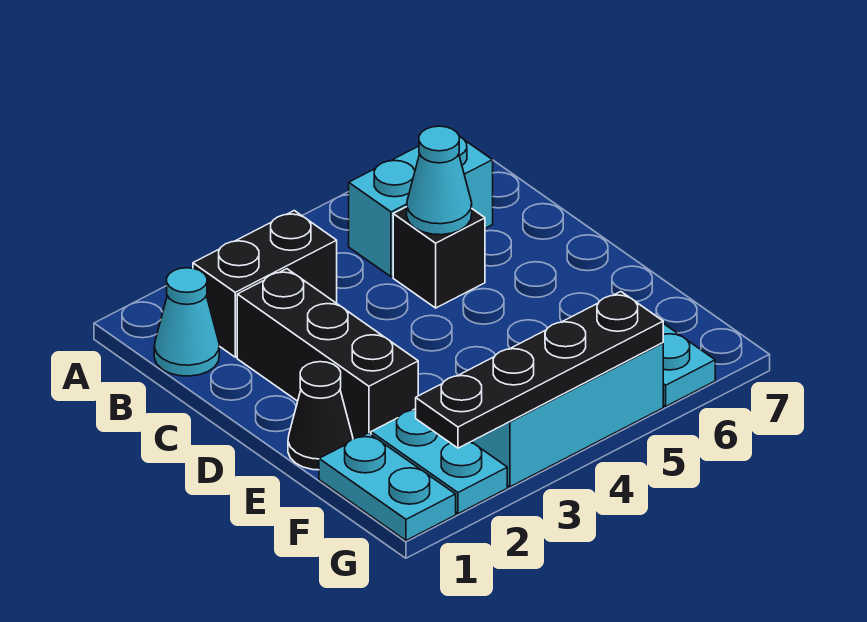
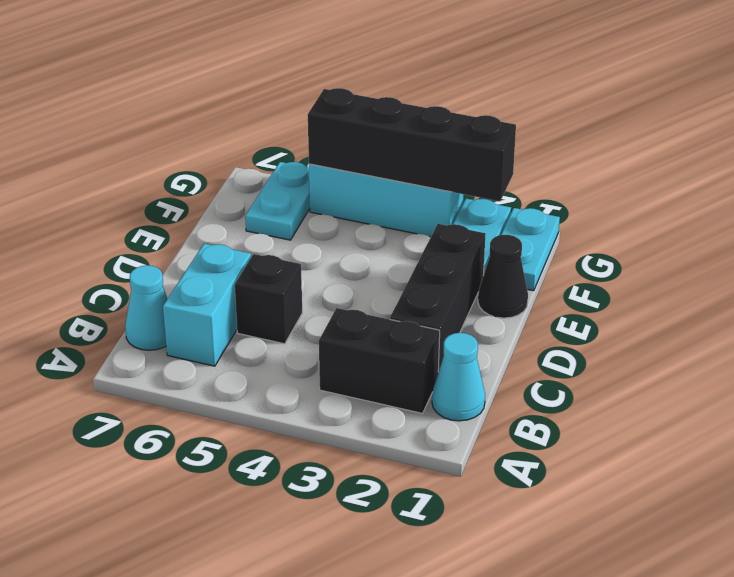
cyan brick B5:B6 level 1 -> cyan brick B6:C6 level 1
cyan cone C5 level 2 -> cyan cone B7 level 1
black plate G2:G5 level 2 -> black brick G2:G5 level 2

